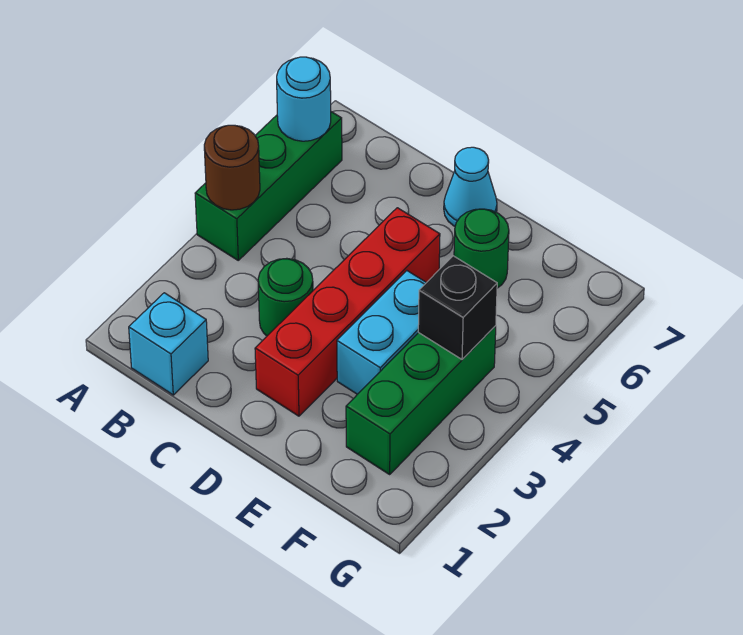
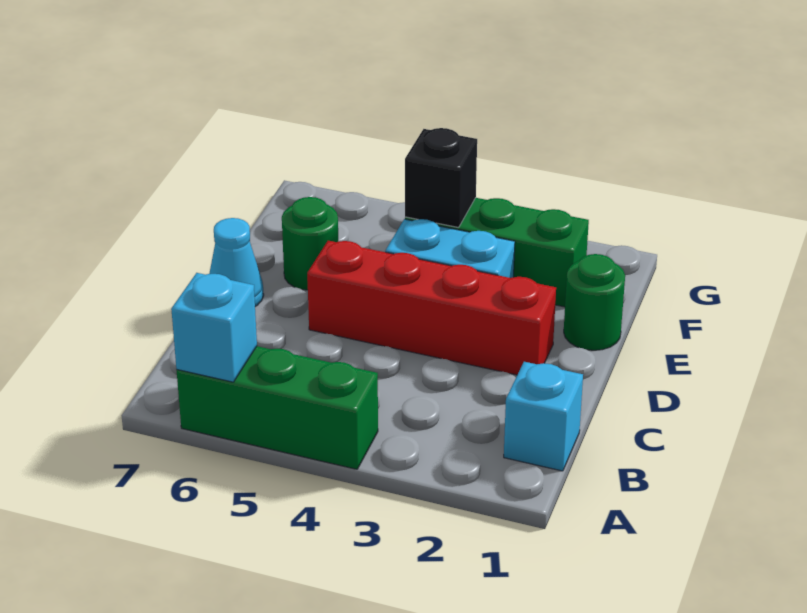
brown round brick A4 level 2 -> none
cyan round brick A6 level 2 -> cyan brick A6 level 2
green round brick C3 level 1 -> green round brick E1 level 1

